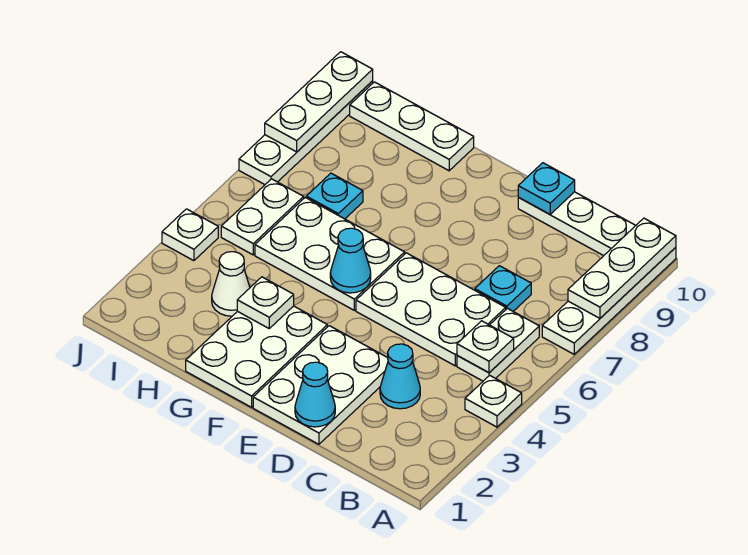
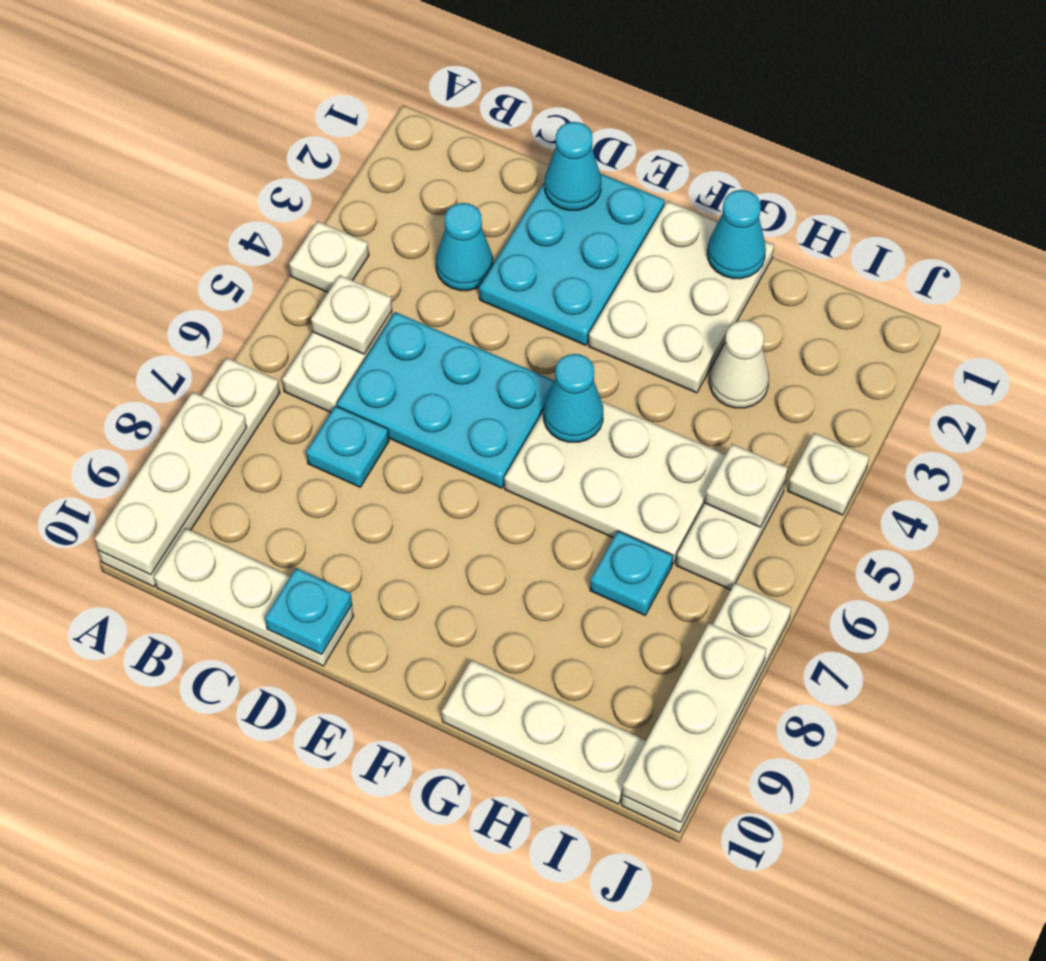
white plate C5:E6 level 1 -> cyan plate C5:E6 level 1
white plate D1:E3 level 1 -> cyan plate D1:E3 level 1
none -> cyan cone G1 level 2
white plate G3 level 2 -> white plate I5 level 2

